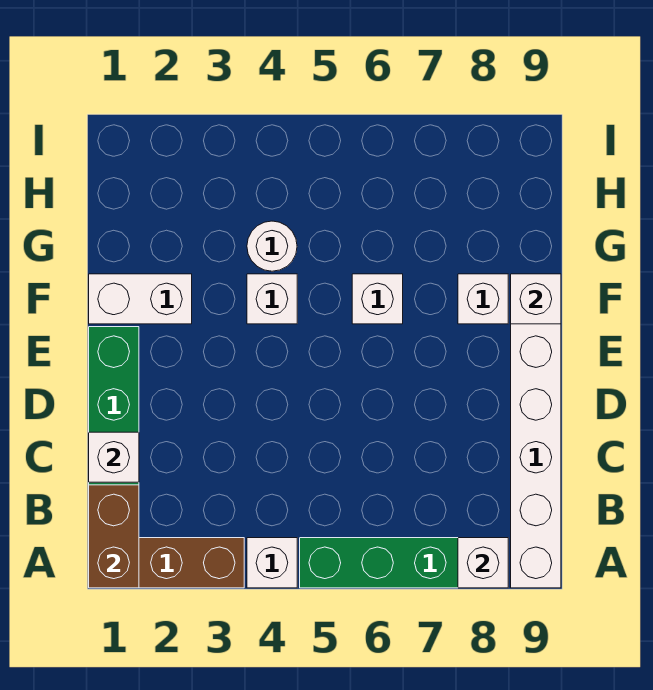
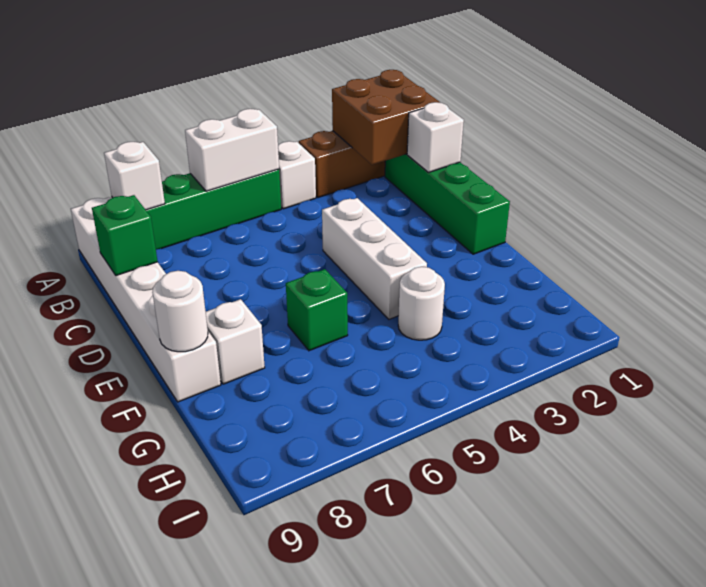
brown brick A1:B1 level 2 -> brown brick A1:B2 level 2
none -> green brick C9 level 2
white brick F1:F2 level 1 -> white brick A5:A6 level 2
white brick F4 level 1 -> white brick D4:F4 level 1
white brick F6 level 1 -> green brick F6 level 1
white brick F9 level 2 -> white round brick F9 level 2

